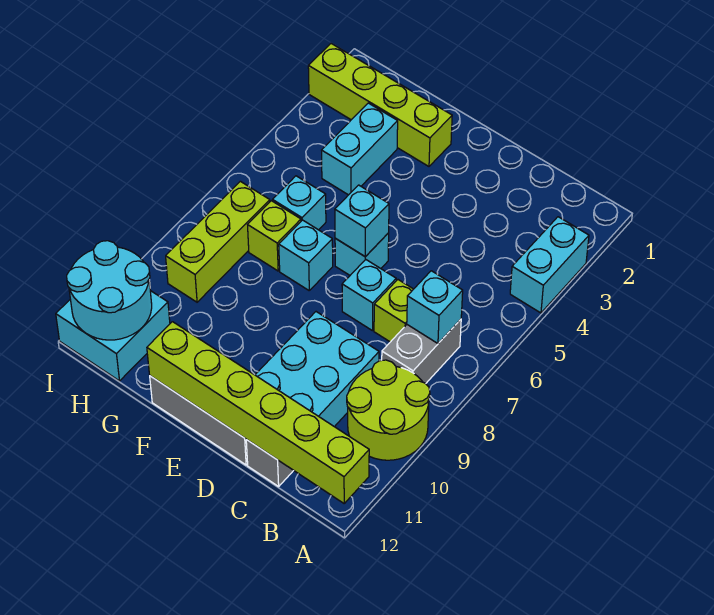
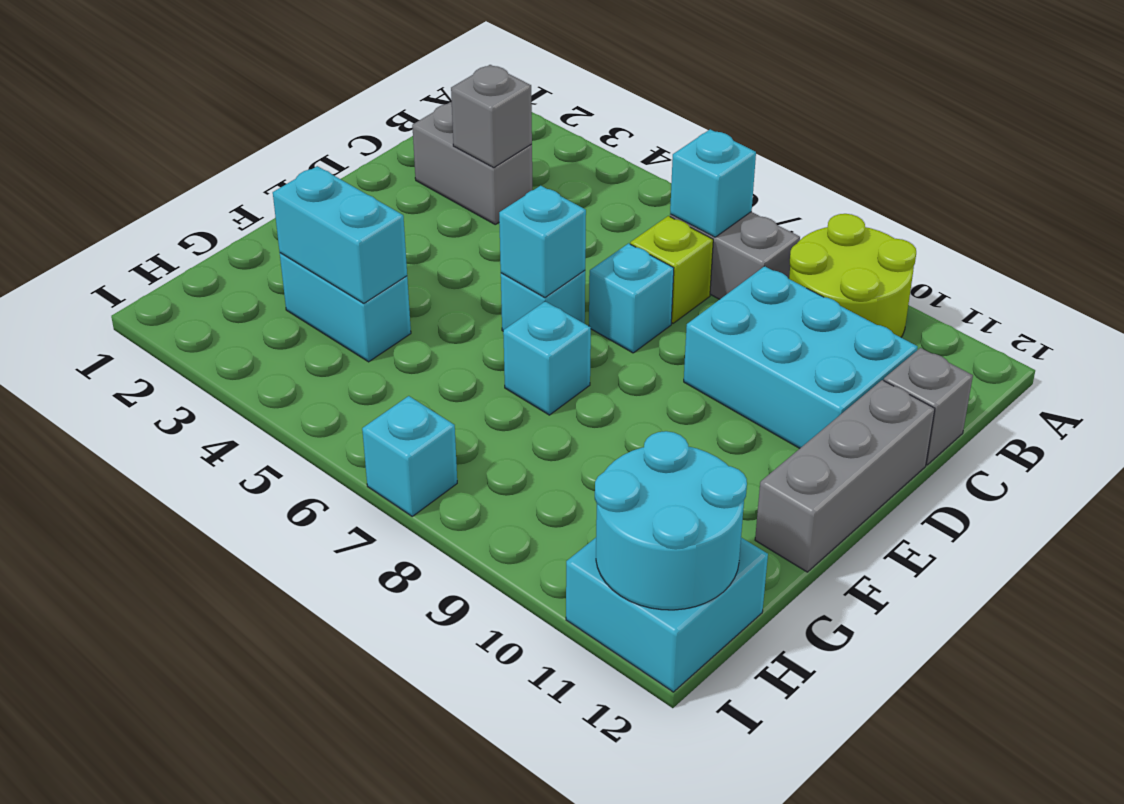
cyan brick A3:A4 level 1 -> cyan brick G3:G4 level 2
lime brick A12:F12 level 2 -> none
none -> grey brick C2:C3 level 1
none -> grey brick C3 level 2
lime brick F2:I2 level 1 -> none
cyan brick G6 level 1 -> cyan brick I7 level 1
lime brick G7 level 1 -> none
lime brick H7:H9 level 1 -> none

